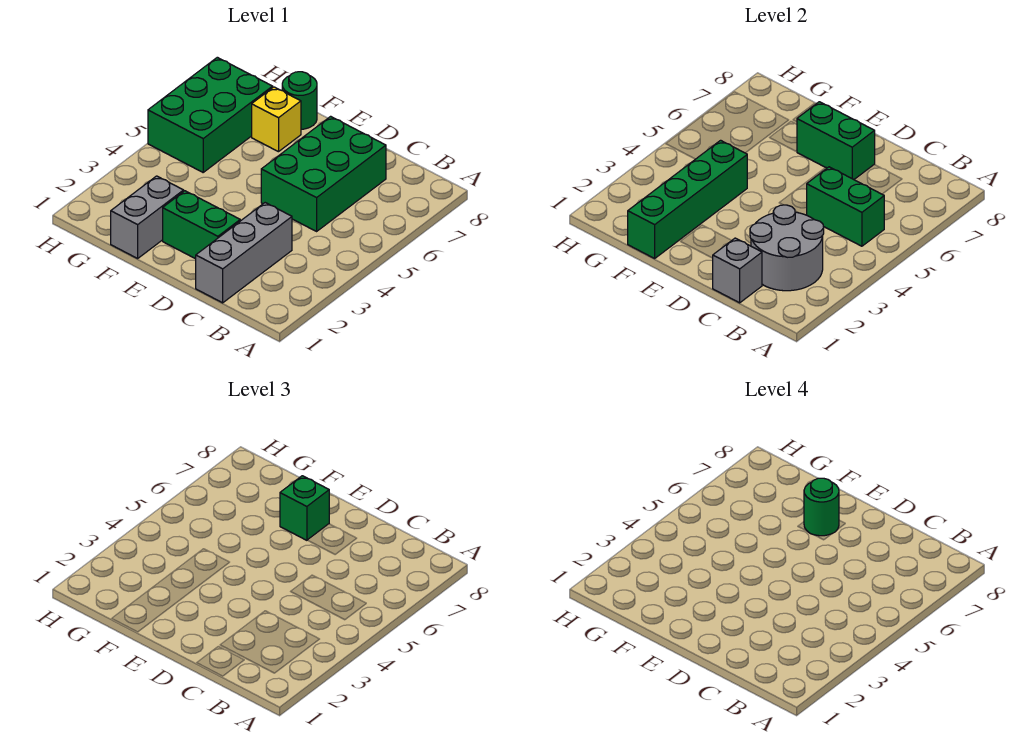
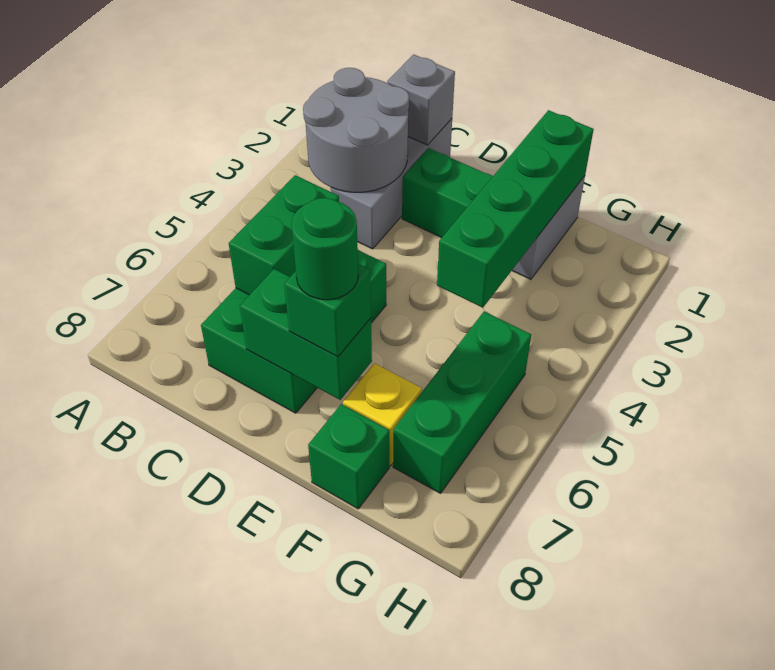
green brick B5:C5 level 2 -> green brick C5:C6 level 2
green round brick F8 level 1 -> green brick F8 level 1
green brick G5:H7 level 1 -> green brick G5:G7 level 1

